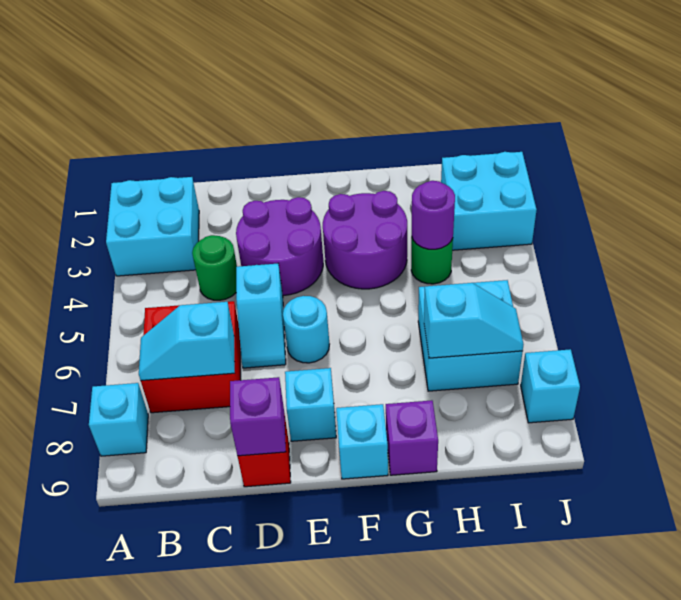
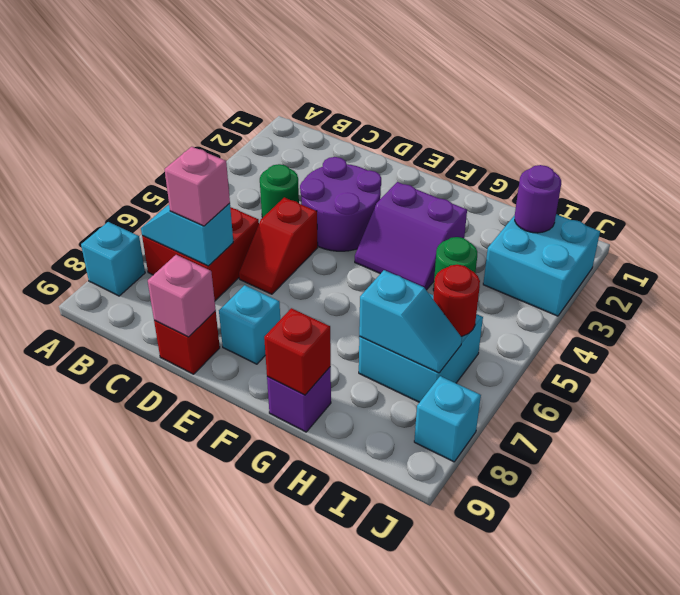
cyan brick A2:B3 level 1 -> none
none -> pink brick C7 level 3
cyan slope D5:D6 level 1 top 5 -> red slope D5:D6 level 1 top 5
purple brick D9 level 2 -> pink brick D9 level 2
cyan round brick E6 level 1 -> none
purple round brick F3:G4 level 1 -> purple slope F3:G4 level 1 top 3
cyan brick F9 level 1 -> none
none -> red brick G9 level 2
purple round brick H4 level 2 -> purple round brick I2 level 2
none -> red round brick I6 level 2

